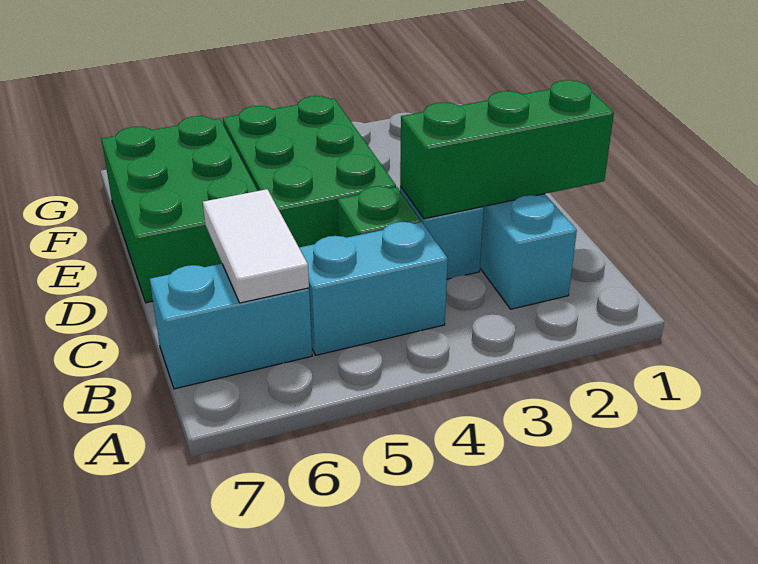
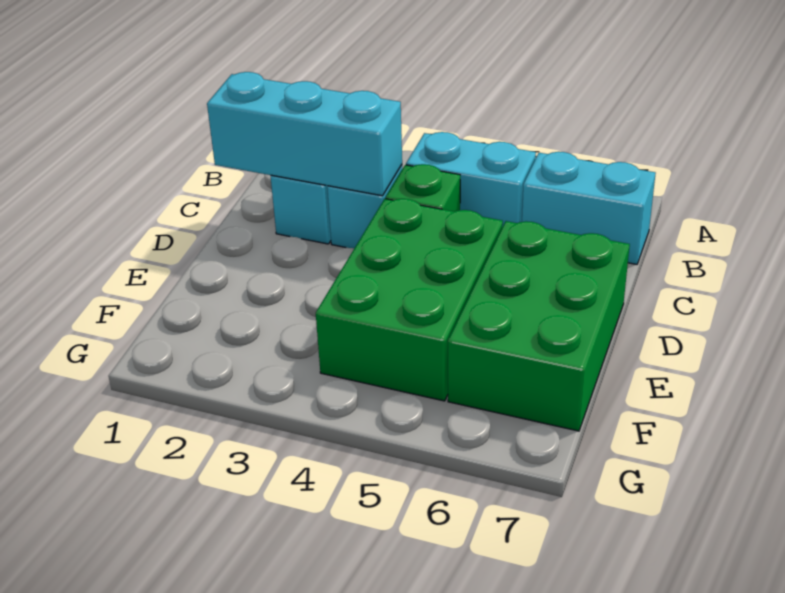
white tile B6:C6 level 2 -> none
green brick C1:C3 level 2 -> cyan brick C1:C3 level 2

